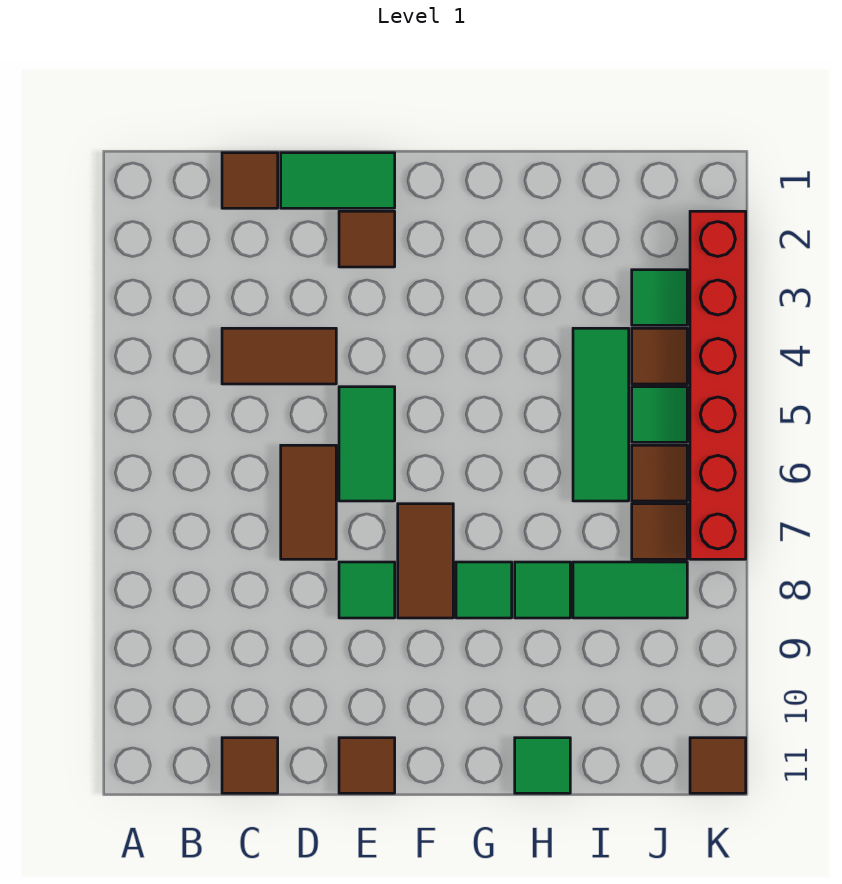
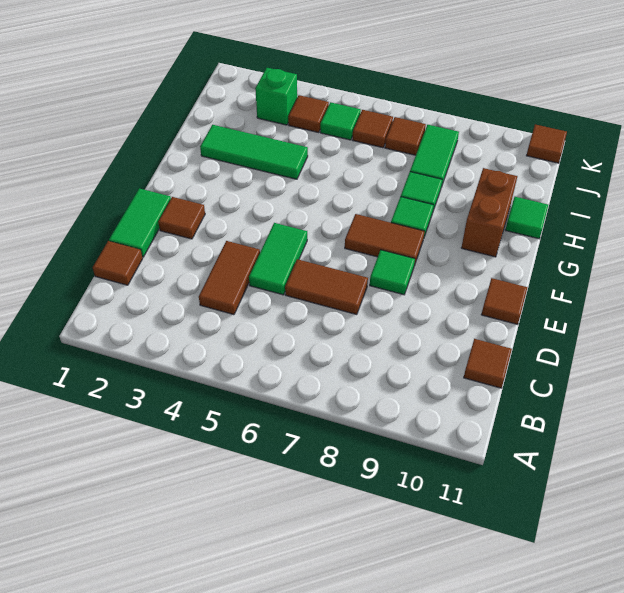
green tile E5:E6 level 1 -> green tile D5:E5 level 1
none -> brown brick G10:H10 level 1
green tile I4:I6 level 1 -> green tile H2:H4 level 1
green tile J3 level 1 -> green brick J3 level 1
red brick K2:K7 level 1 -> none

